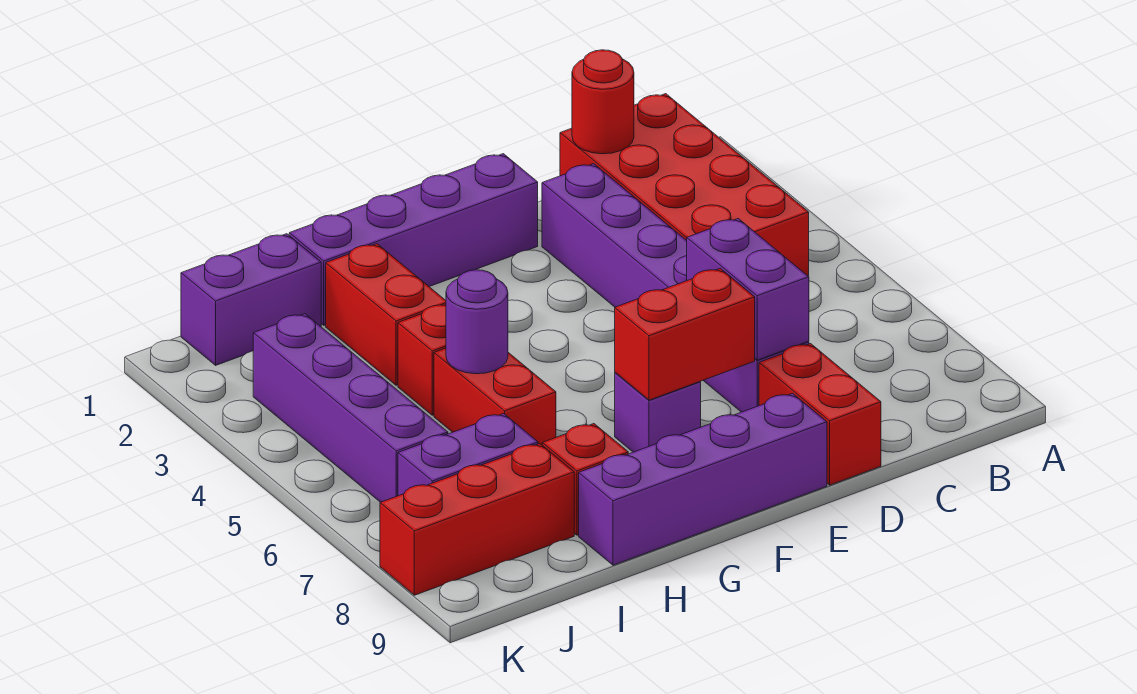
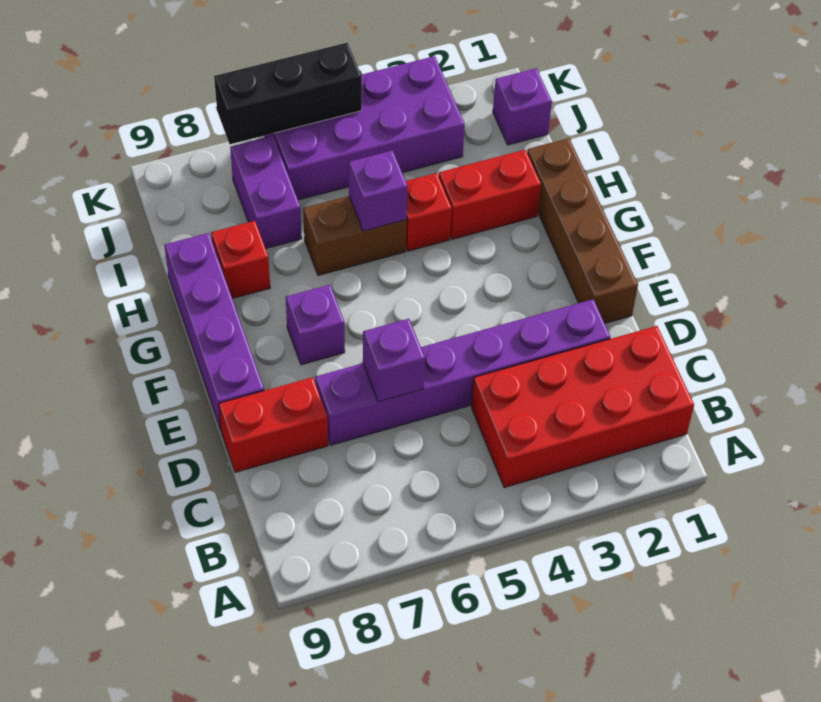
red round brick C1 level 2 -> none
purple brick D6:D7 level 2 -> purple brick D6 level 2
purple brick E1:H1 level 1 -> brown brick E1:H1 level 1
red brick E7:F7 level 2 -> none
red brick H5:H6 level 1 -> brown brick H5:H6 level 1
purple round brick H5 level 2 -> purple brick H5 level 2
purple brick I1:J1 level 1 -> purple brick J1 level 1
red brick I8:K8 level 1 -> none
purple brick J3:J6 level 1 -> purple brick J3:K6 level 1
none -> black brick K5:K7 level 2

